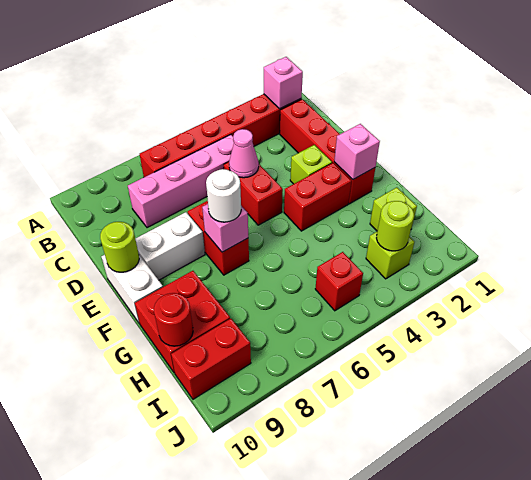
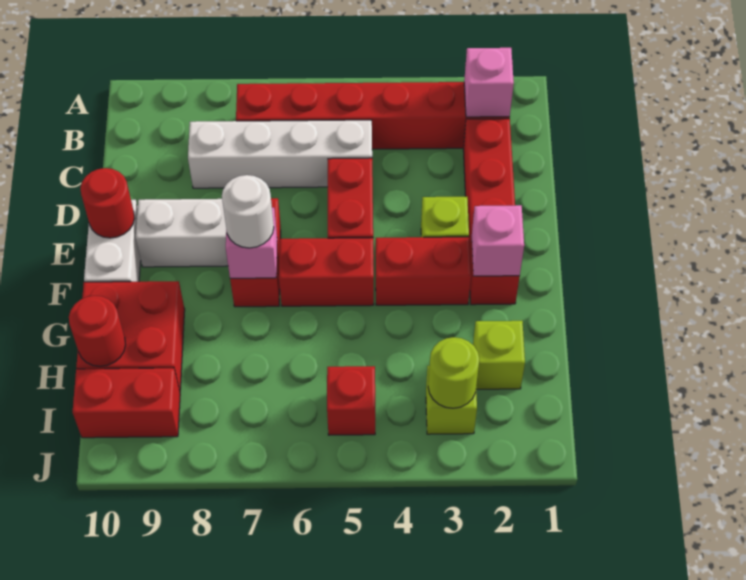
pink brick C5:C8 level 1 -> white brick C5:C8 level 1
pink cone D5 level 2 -> none
lime round brick E10 level 2 -> red round brick E10 level 2
none -> red brick F5:F6 level 1

